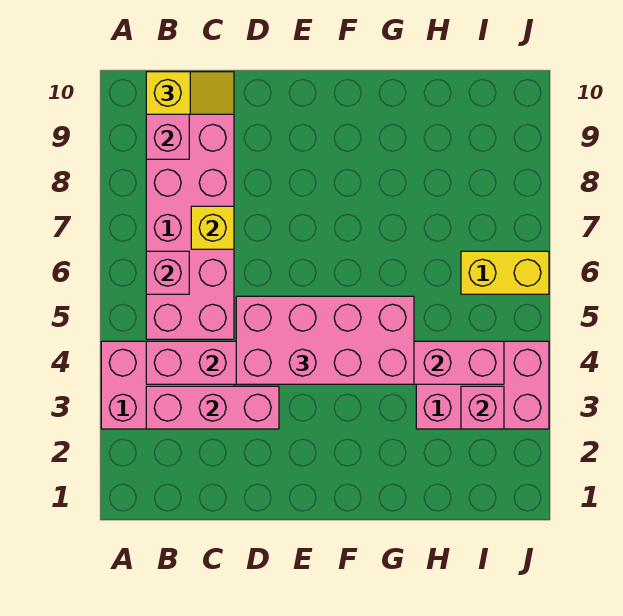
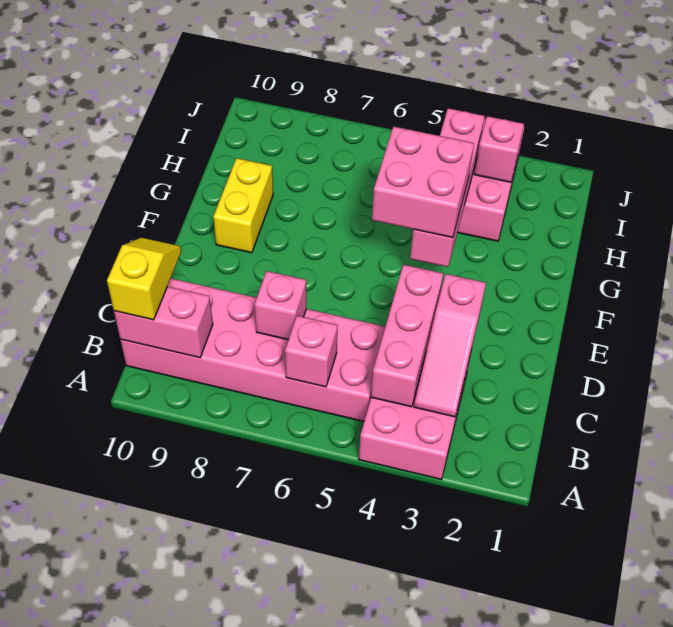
pink brick B3:D3 level 2 -> pink slope B3:D3 level 2 top D
yellow brick C7 level 2 -> pink brick C7 level 2
pink brick D4:G5 level 3 -> pink brick F4:G5 level 3
yellow brick I6:J6 level 1 -> yellow brick F9:G9 level 1

